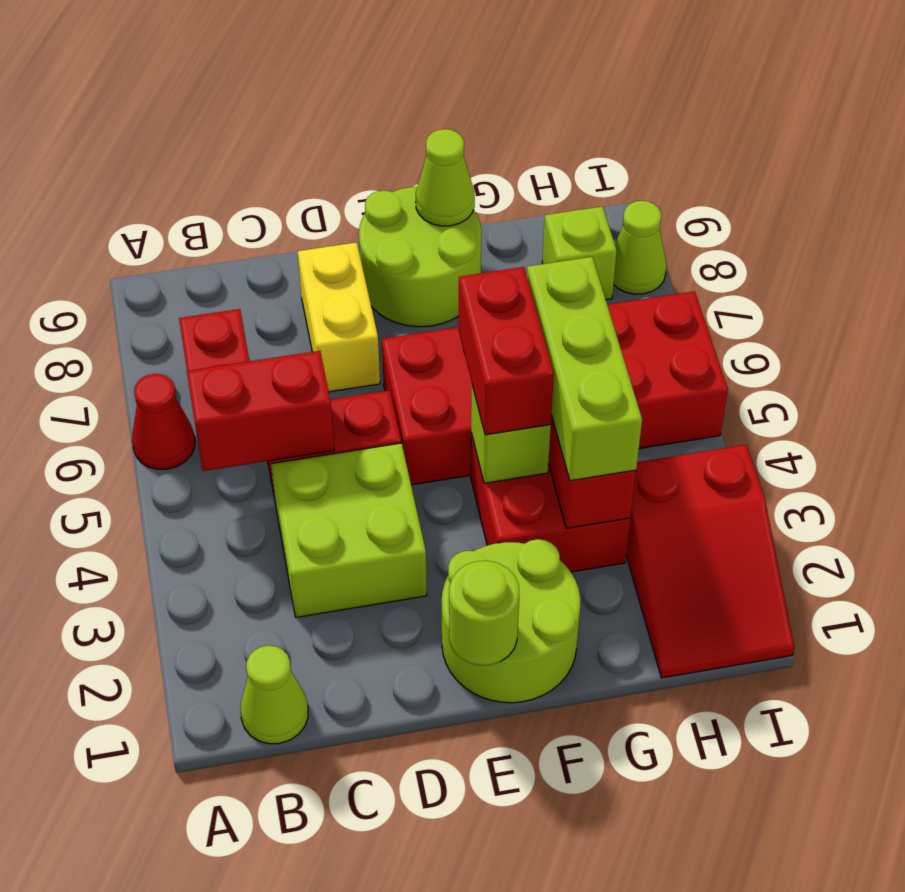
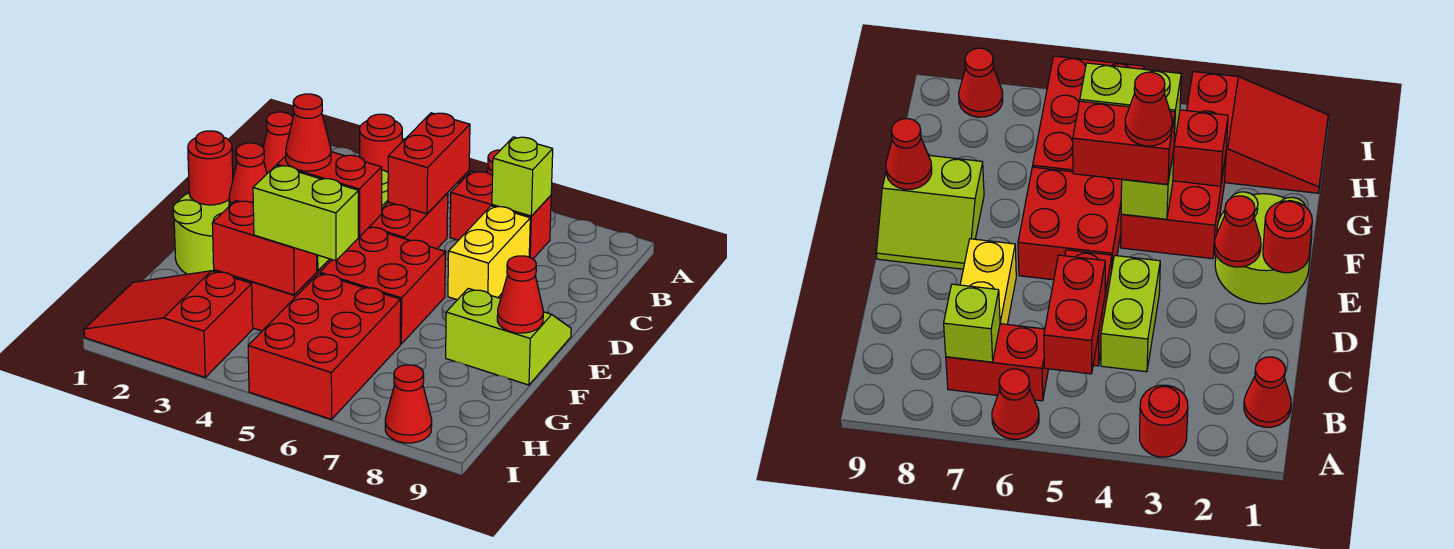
none -> red round brick A3 level 1
lime cone B1 level 1 -> red cone B1 level 1
lime brick C3:D4 level 1 -> lime brick C4:D4 level 1
yellow brick D7:D8 level 1 -> yellow brick C7:D7 level 1
lime round brick E1 level 2 -> red round brick E1 level 2
none -> red cone E2 level 2
lime round brick E8:F9 level 1 -> lime slope E8:F9 level 1 top F
none -> red cone F4 level 4
lime cone F9 level 2 -> red cone F9 level 2
lime brick G3:G5 level 3 -> lime brick G4:G5 level 3
lime brick H8 level 1 -> lime brick B7 level 2
lime cone I8 level 1 -> red cone I8 level 1

